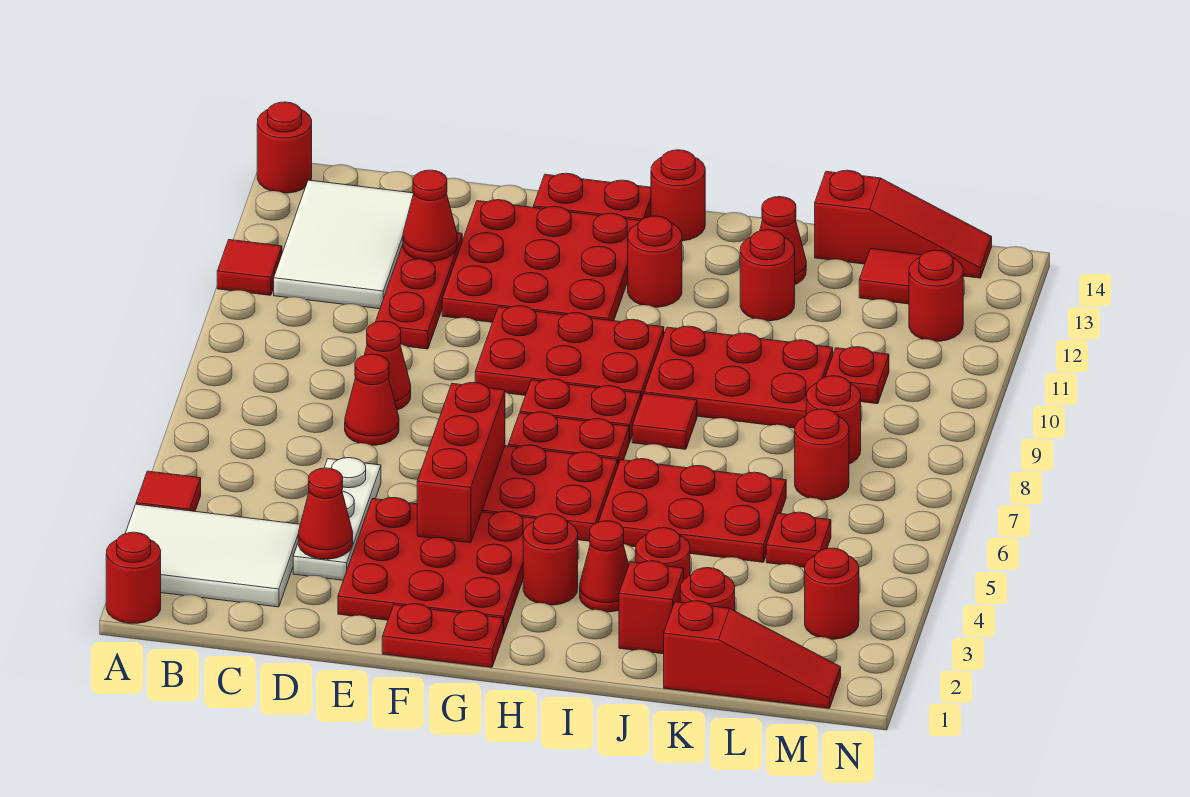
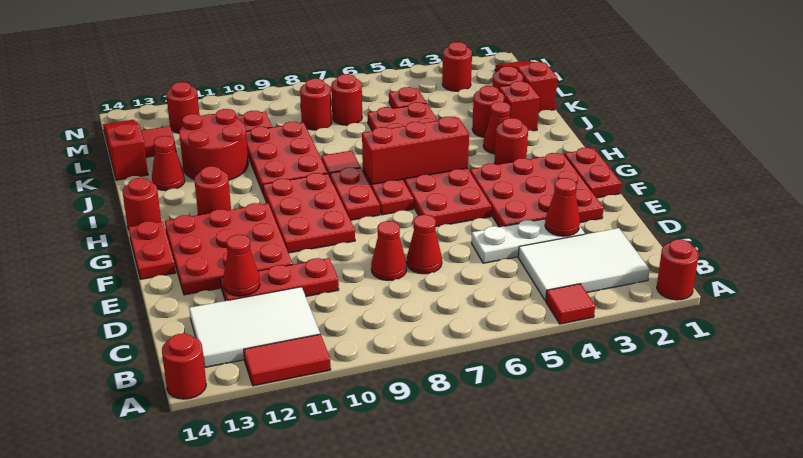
white tile A2:C3 level 1 -> white tile B2:C4 level 1
red tile A11 level 1 -> red tile A11:A12 level 1
red brick F4:F6 level 2 -> red brick H5:H7 level 2
red round brick J12 level 1 -> red round brick J11:K12 level 1

